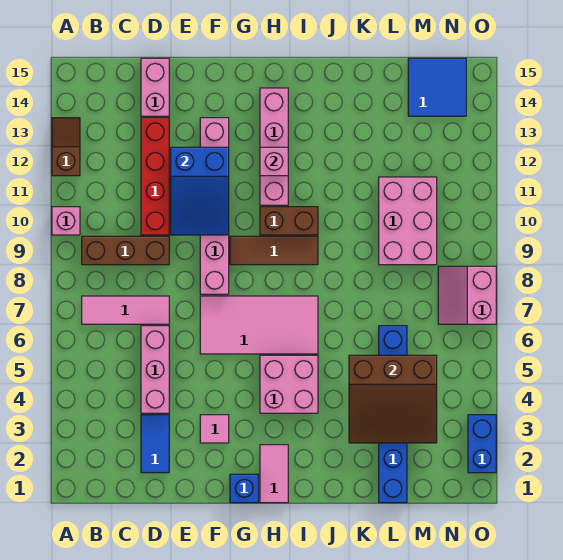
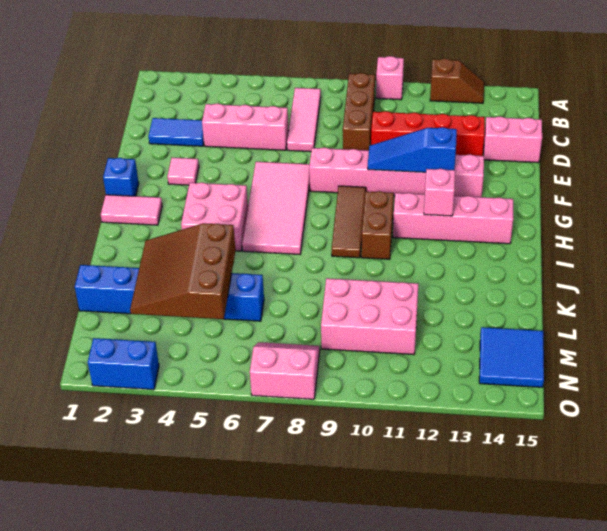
blue slope E10:F12 level 2 top 12 -> blue slope F10:F12 level 2 top 12

